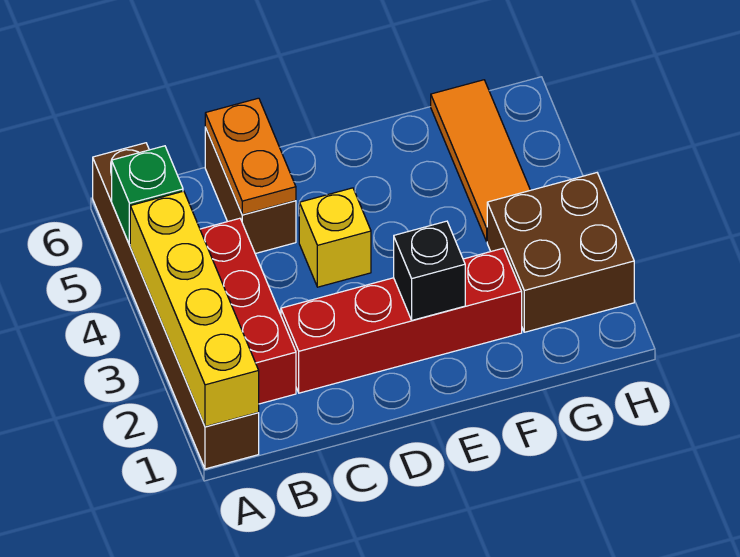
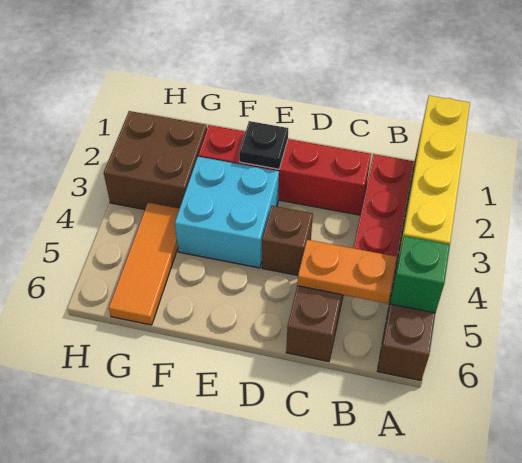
orange plate C5:C6 level 2 -> orange plate B5:C5 level 2
yellow brick D4 level 1 -> brown brick D4 level 1
black brick E2 level 2 -> black plate E2 level 2
none -> cyan brick E3:F4 level 1

